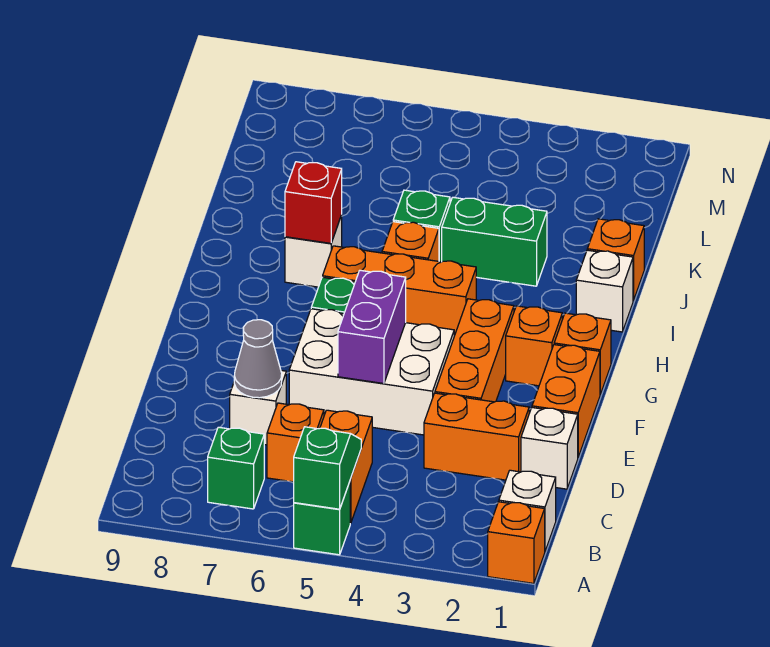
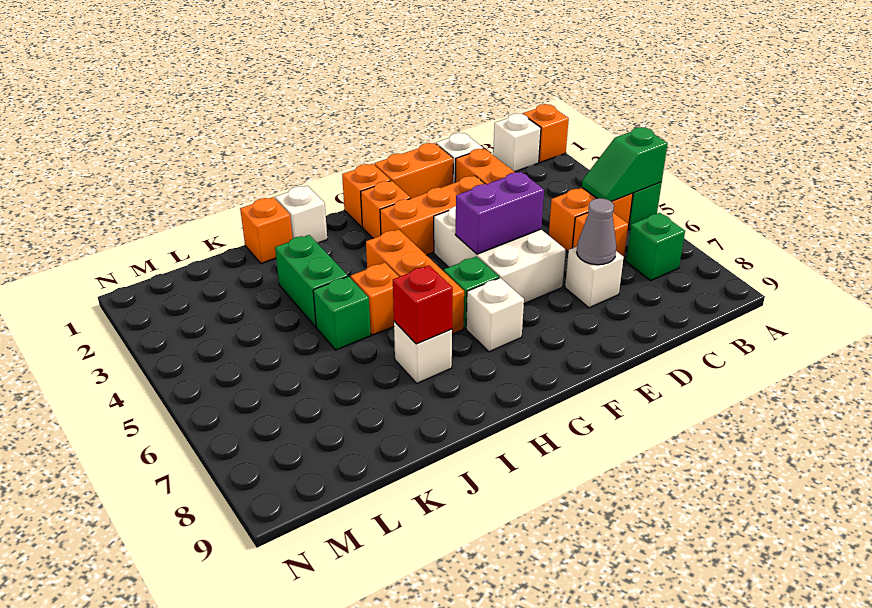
none -> white brick G7 level 1

